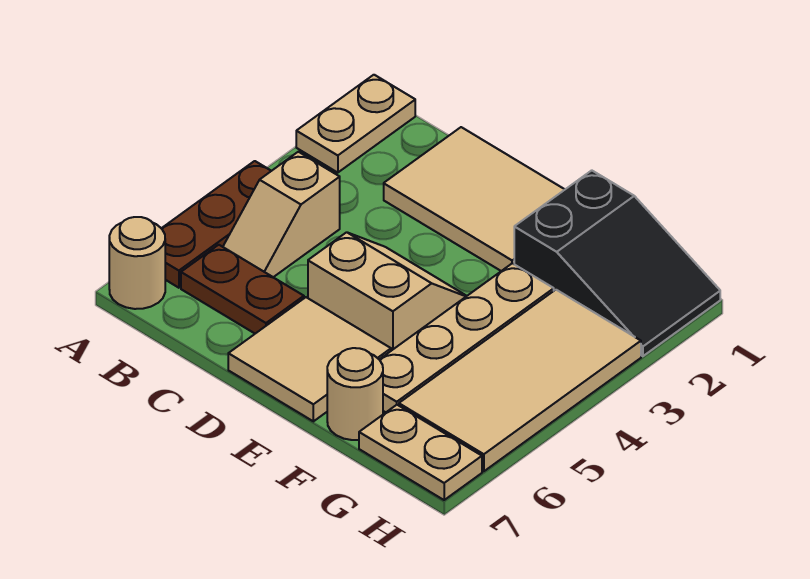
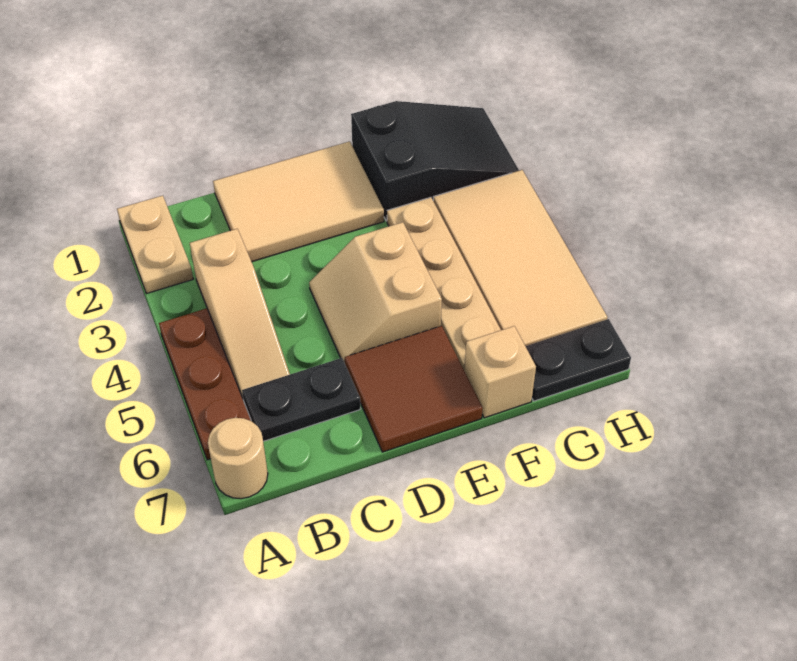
tan slope B4:B5 level 1 top 4 -> tan slope B3:B5 level 1 top 3
brown plate B6:C6 level 1 -> black plate B6:C6 level 1
tan slope D4:E5 level 1 top 5 -> tan slope D4:E5 level 1 top E
tan tile D6:E7 level 1 -> brown tile D6:E7 level 1
tan round brick F7 level 1 -> tan brick F7 level 1
tan plate G7:H7 level 1 -> black plate G7:H7 level 1

